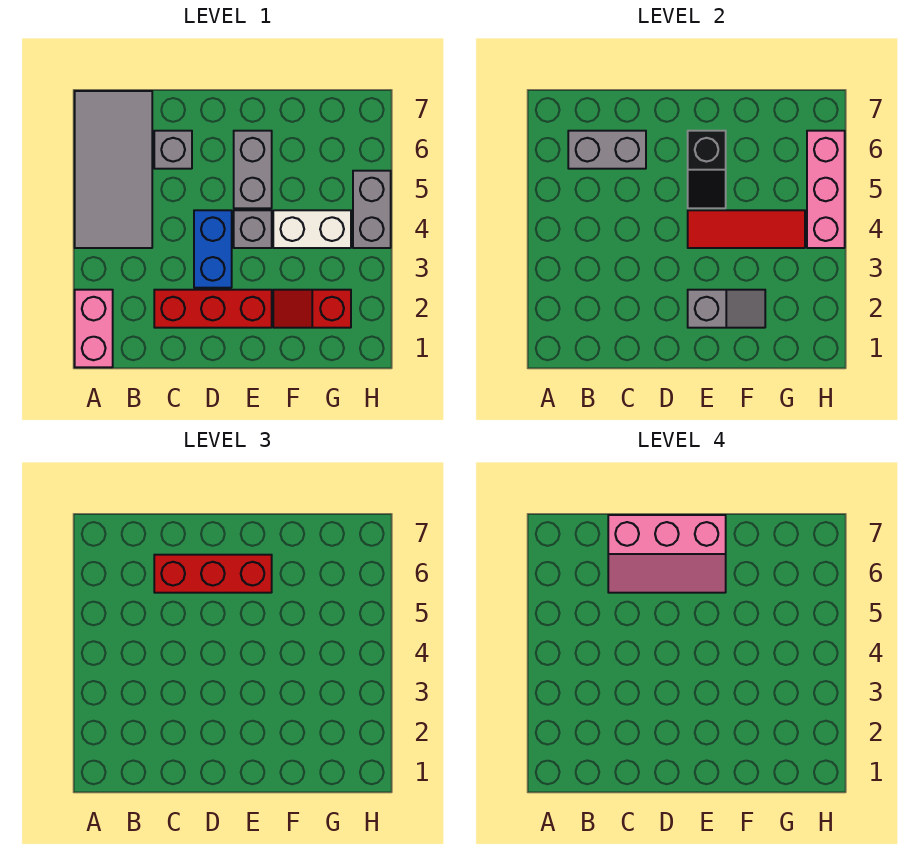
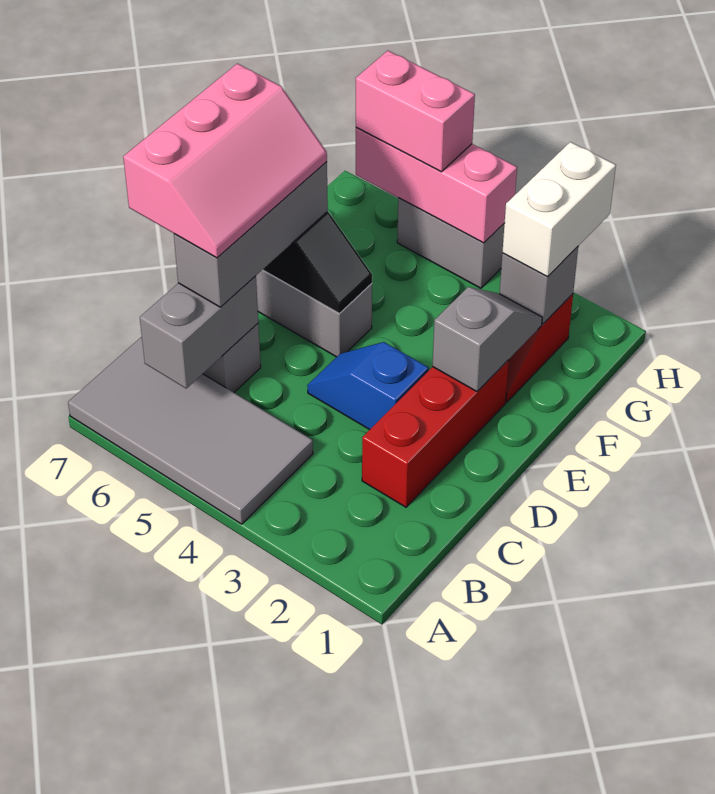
pink brick A1:A2 level 1 -> pink brick H5:H6 level 3
red brick C6:E6 level 3 -> grey brick C6:E6 level 3
blue brick D3:D4 level 1 -> blue slope D3:D4 level 1 top 3
grey brick E4 level 1 -> grey brick G2 level 2
red tile E4:G4 level 2 -> none
white brick F4:G4 level 1 -> white brick G2:H2 level 3

